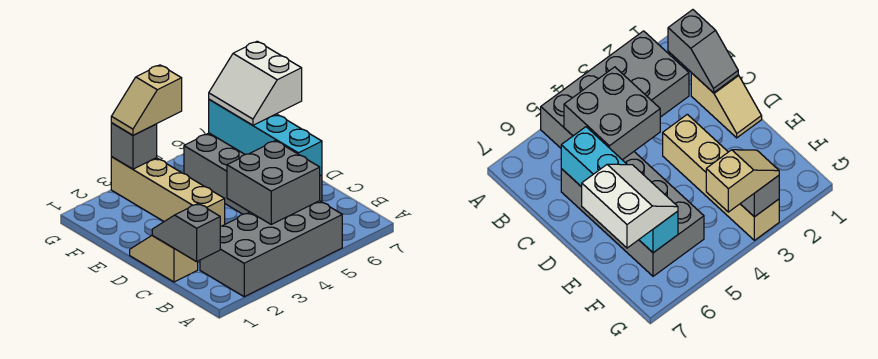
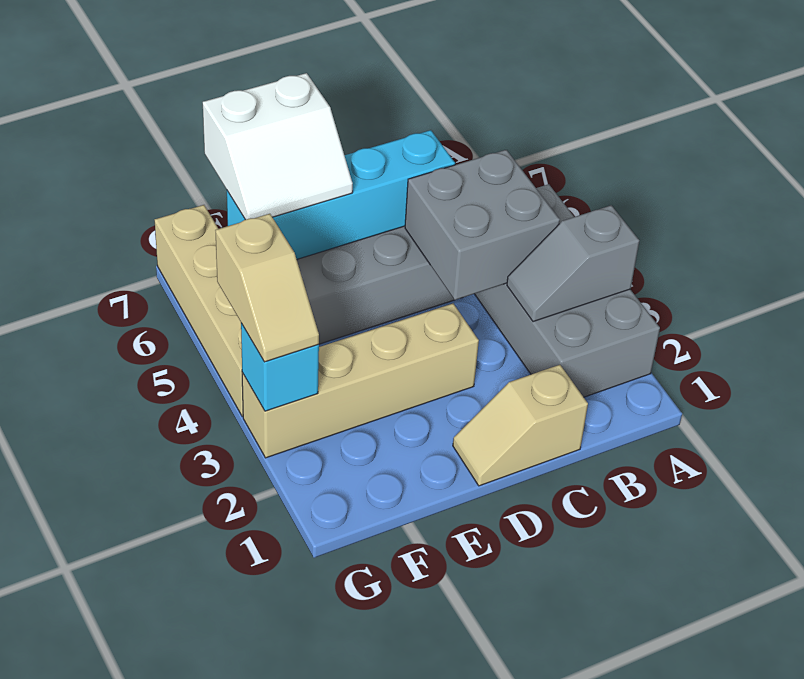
grey slope B1:C1 level 2 top B -> grey slope A3:B3 level 2 top A
grey brick G3 level 2 -> cyan brick G3 level 2
none -> tan brick G4:G7 level 1

